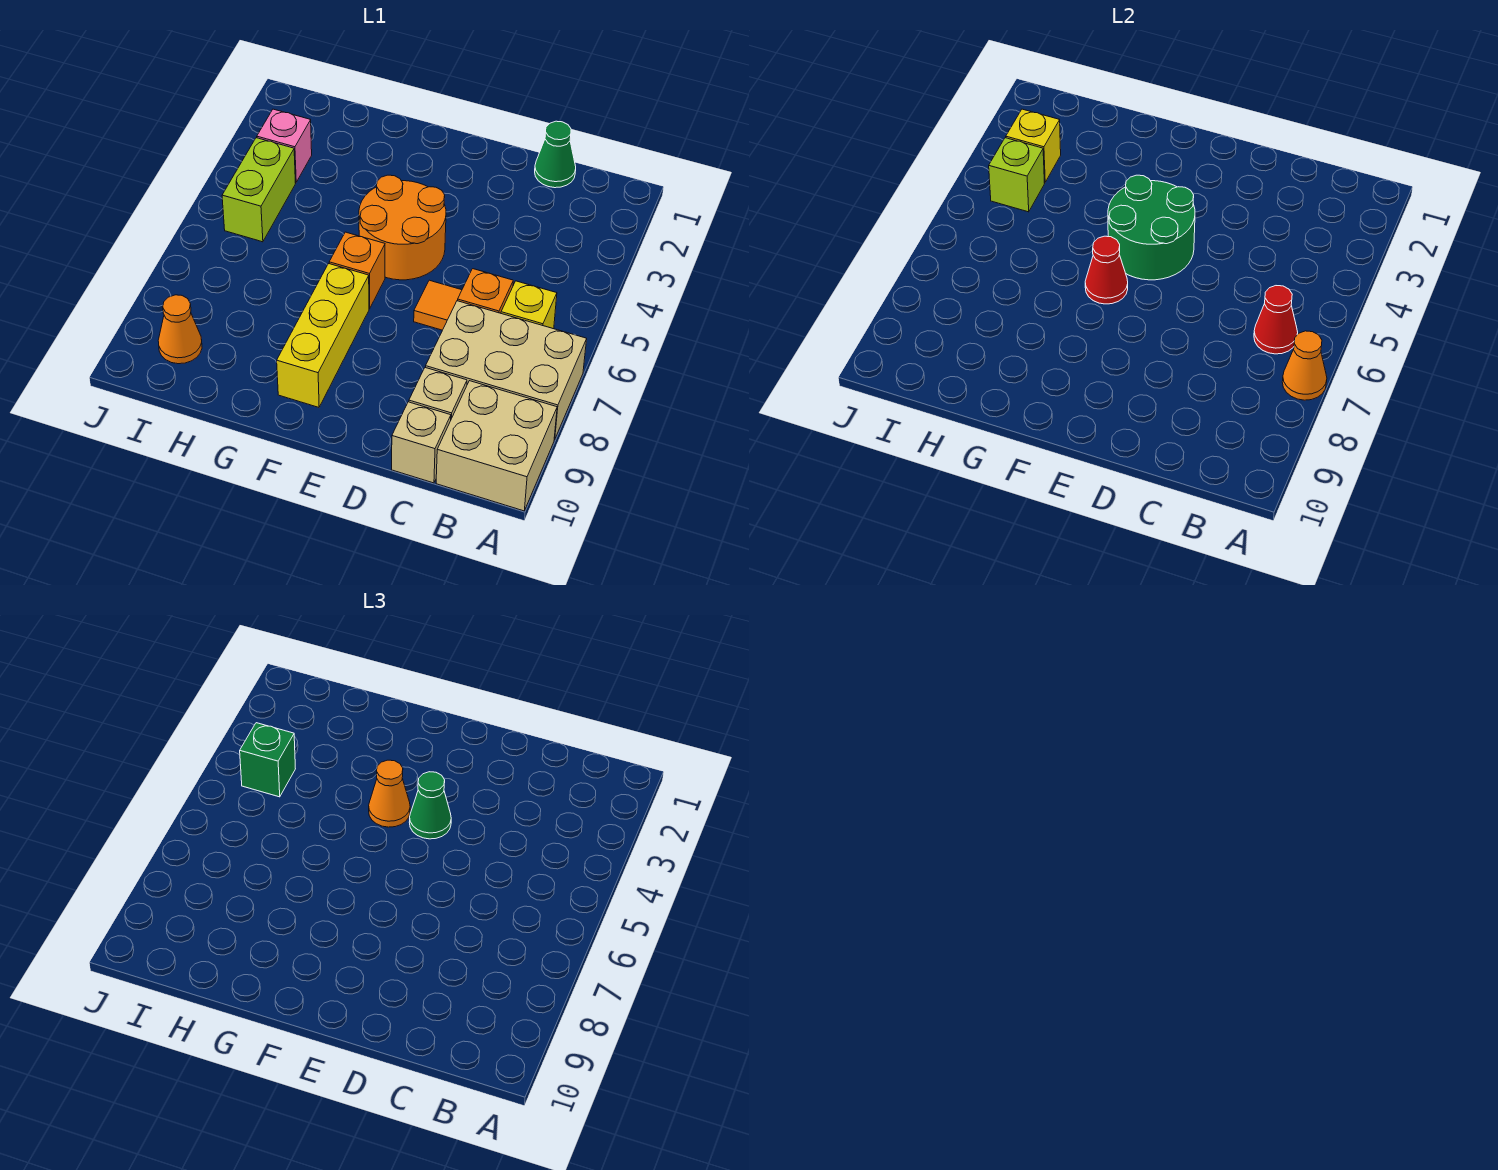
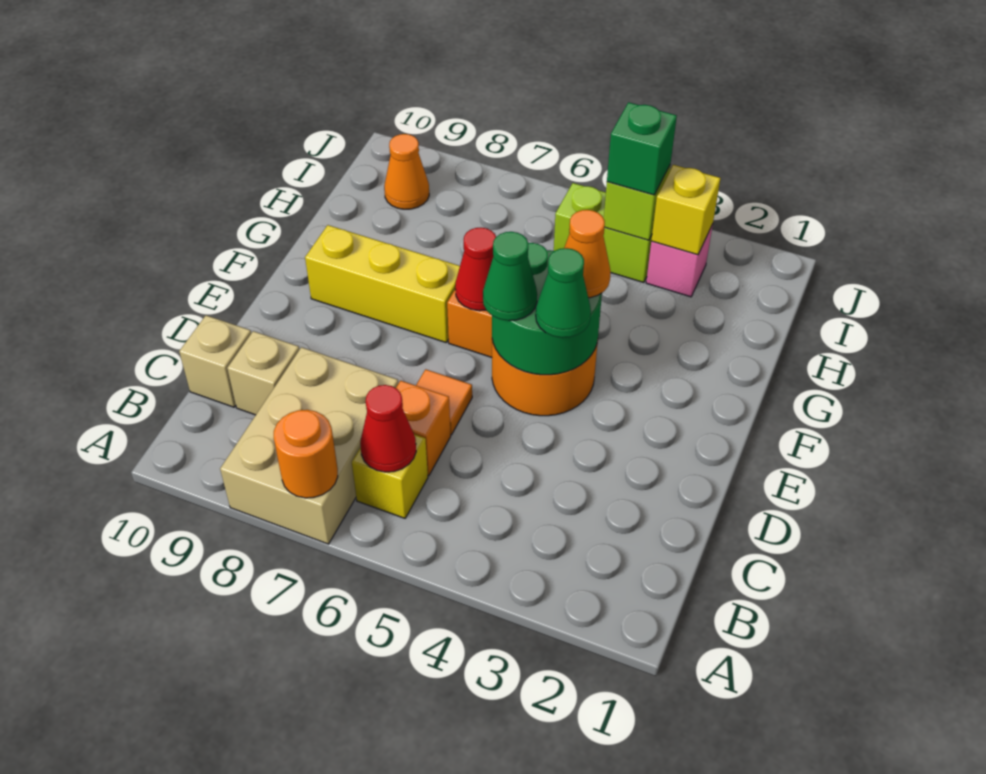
orange cone A7 level 2 -> orange round brick A7 level 2
tan brick A9:B10 level 1 -> none
green cone C1 level 1 -> green cone E5 level 3

